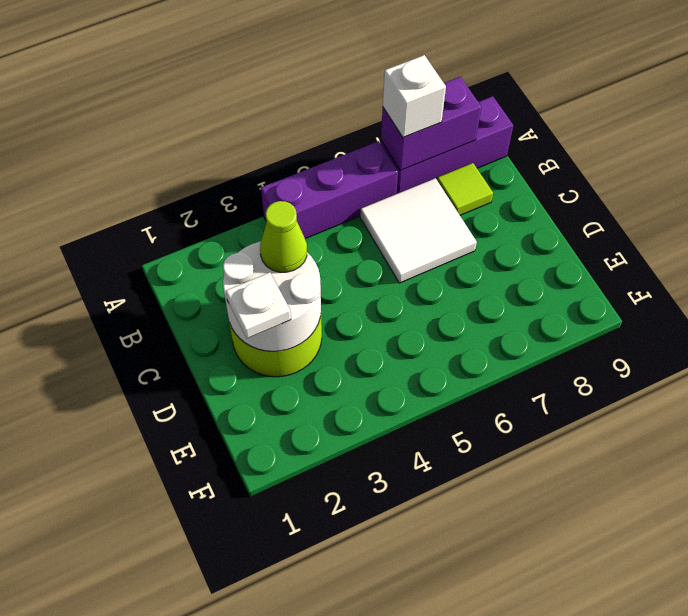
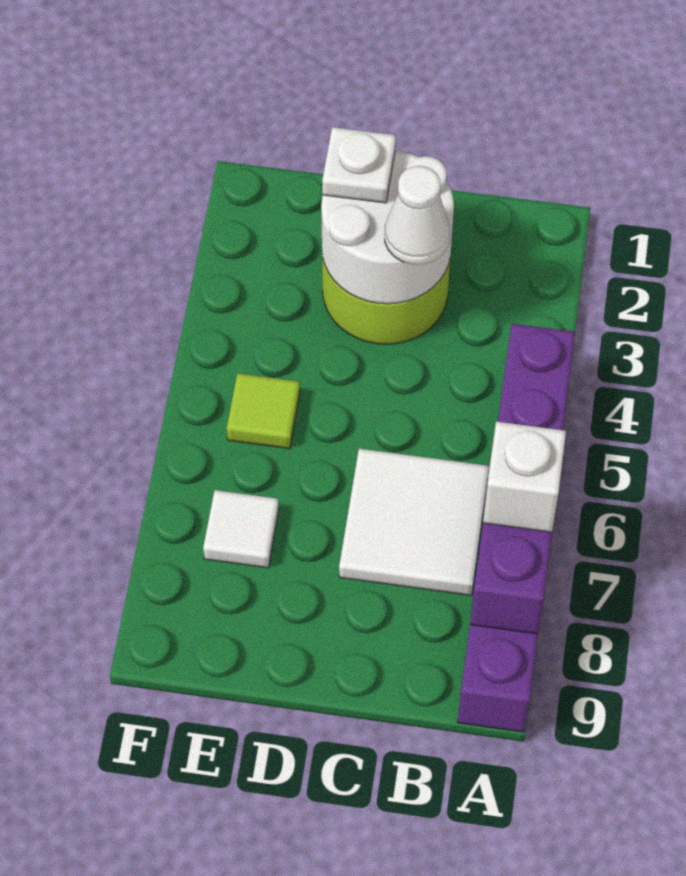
lime tile B8 level 1 -> lime tile E5 level 1
lime cone C3 level 3 -> white cone C3 level 3
none -> white tile E7 level 1

